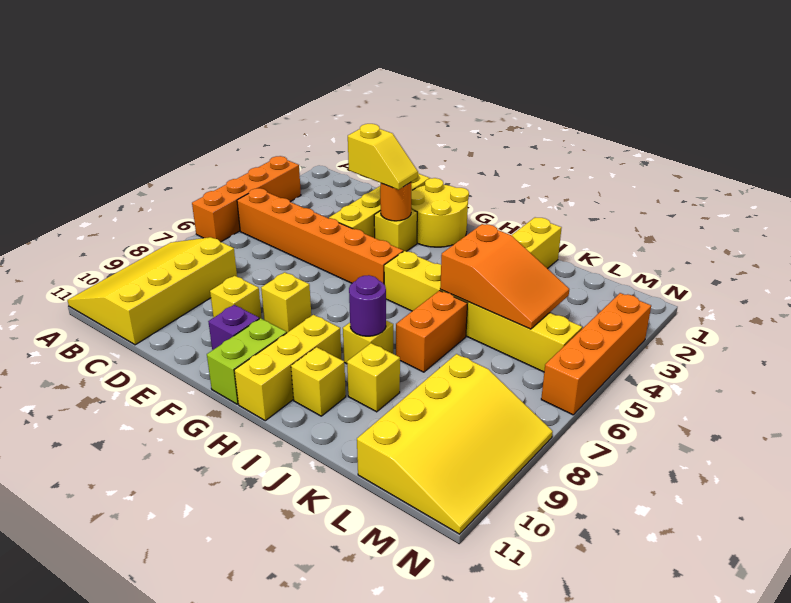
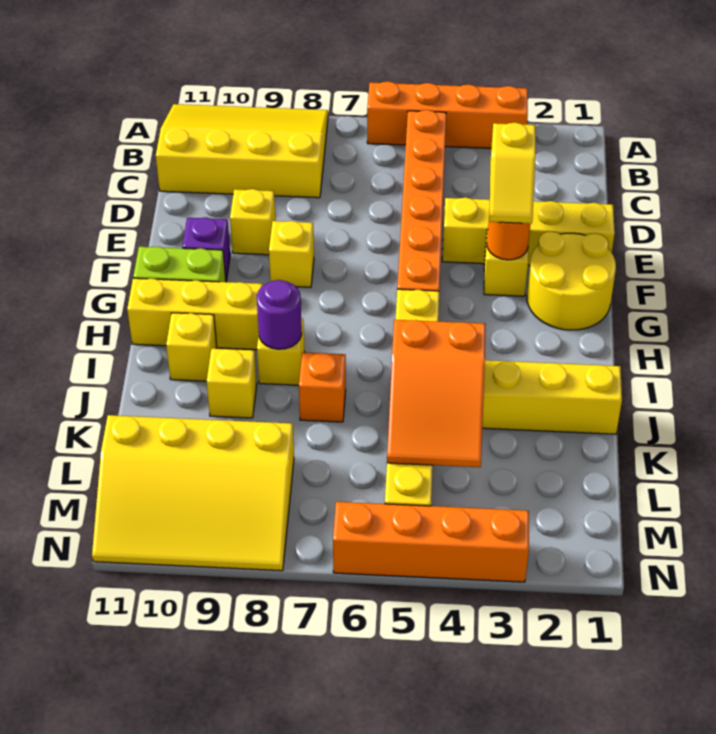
orange brick J6:J7 level 1 -> orange brick J7 level 1

